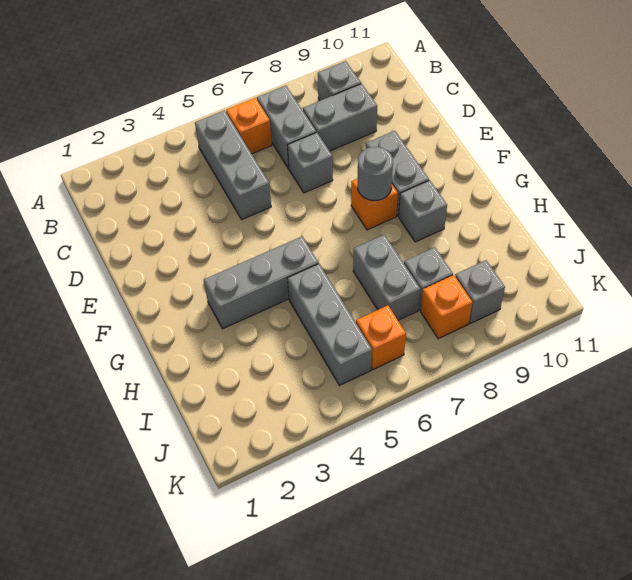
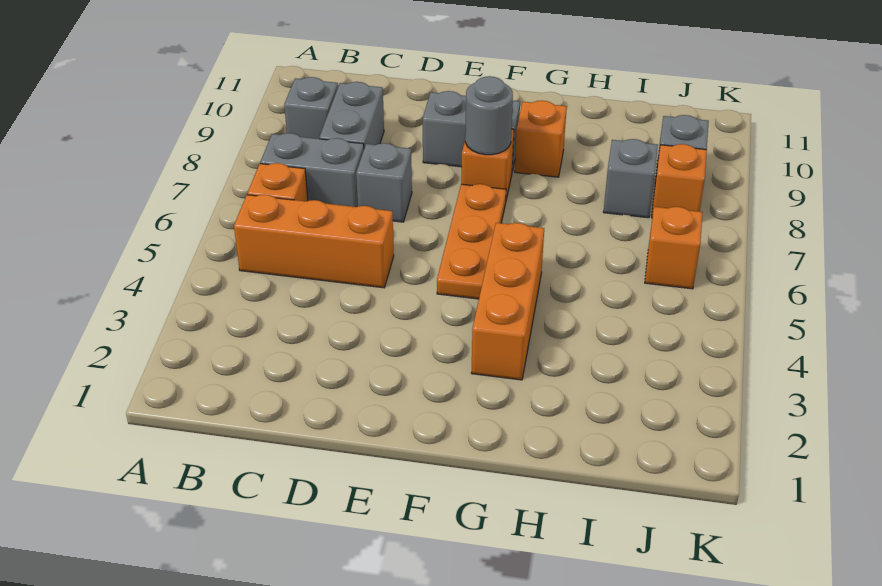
grey brick B5:D5 level 1 -> orange brick B5:D5 level 1
none -> orange plate F5:F7 level 1
grey brick G3:G5 level 1 -> orange brick G3:G5 level 1
grey brick G9 level 1 -> orange brick G9 level 1
grey brick H5:J5 level 1 -> none
grey brick H7:I7 level 1 -> none

